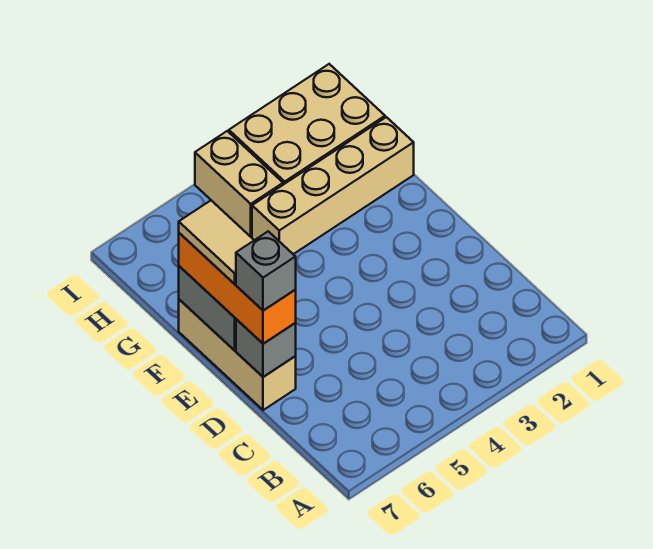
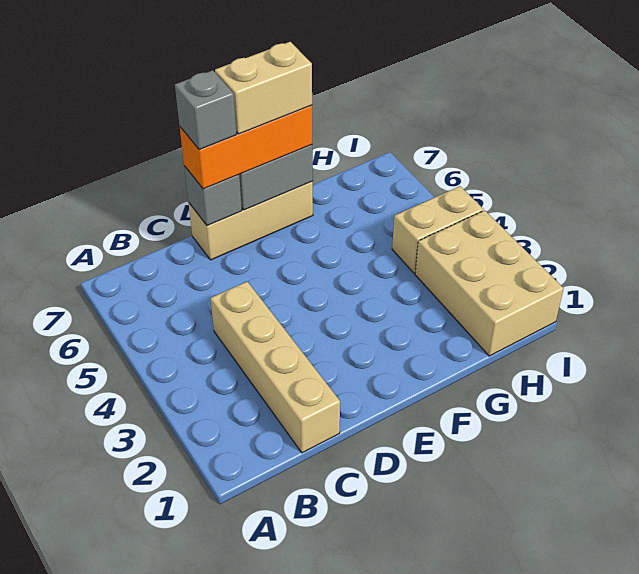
tan tile E7:F7 level 4 -> tan brick E7:F7 level 4
tan brick G1:G4 level 1 -> tan brick C1:C4 level 1

